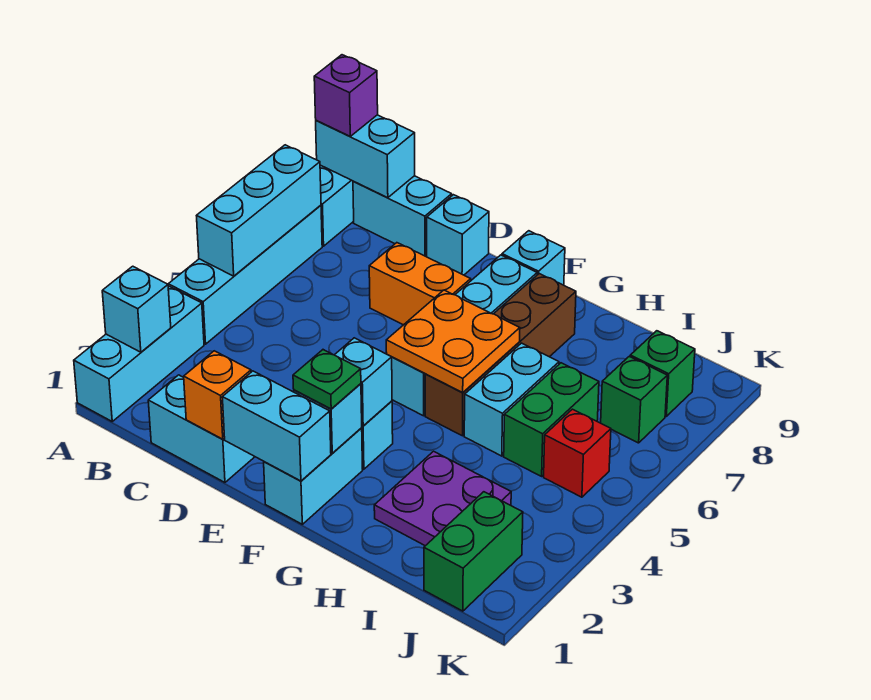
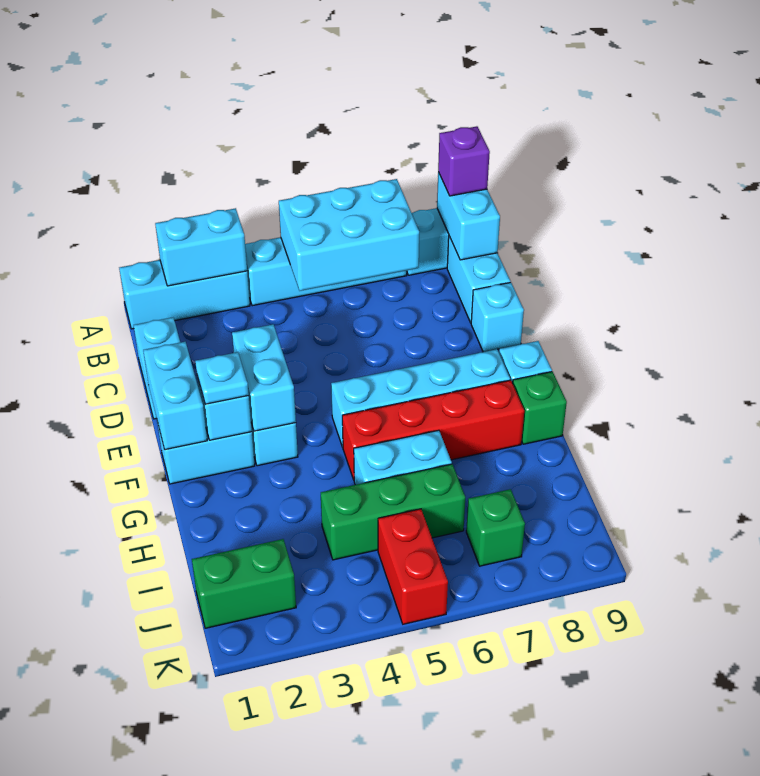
cyan brick A2 level 2 -> cyan brick A2:A3 level 2
cyan brick A5:A7 level 2 -> cyan brick A5:B7 level 2
orange brick D1 level 2 -> none
orange brick D7:E7 level 1 -> none
green plate F2 level 3 -> cyan plate F2 level 3
cyan brick F3 level 2 -> cyan brick E3:F3 level 2
orange plate F5:G6 level 2 -> none
brown brick G5:G8 level 1 -> red brick G5:G8 level 1
purple plate H2:I3 level 1 -> none
green brick I5:I6 level 1 -> green brick I4:I6 level 1
red brick J5 level 1 -> red brick J5:K5 level 1
green brick J8 level 1 -> green brick G9 level 1

